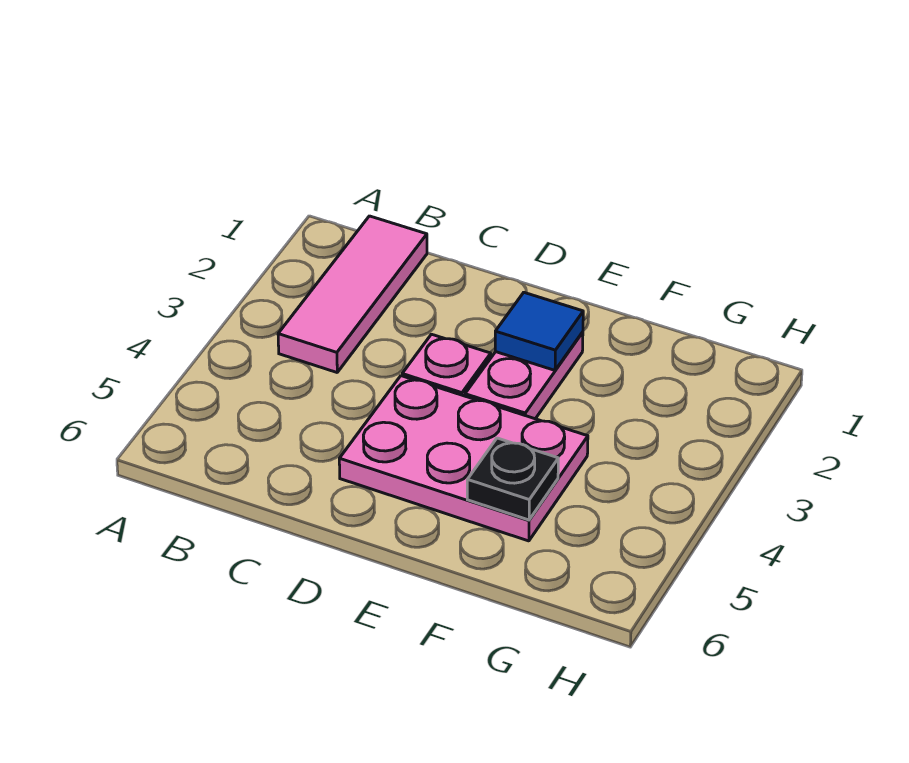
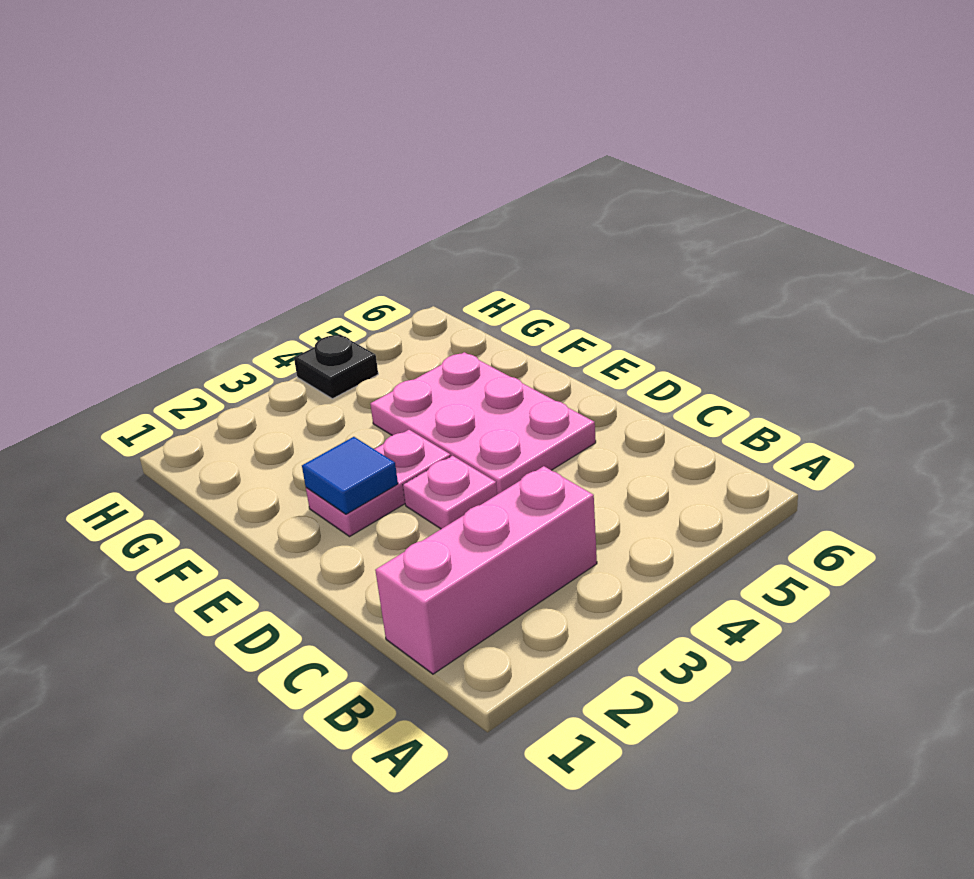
pink tile B1:B3 level 1 -> pink brick B1:B3 level 1
black plate F5 level 2 -> black plate H4 level 1

